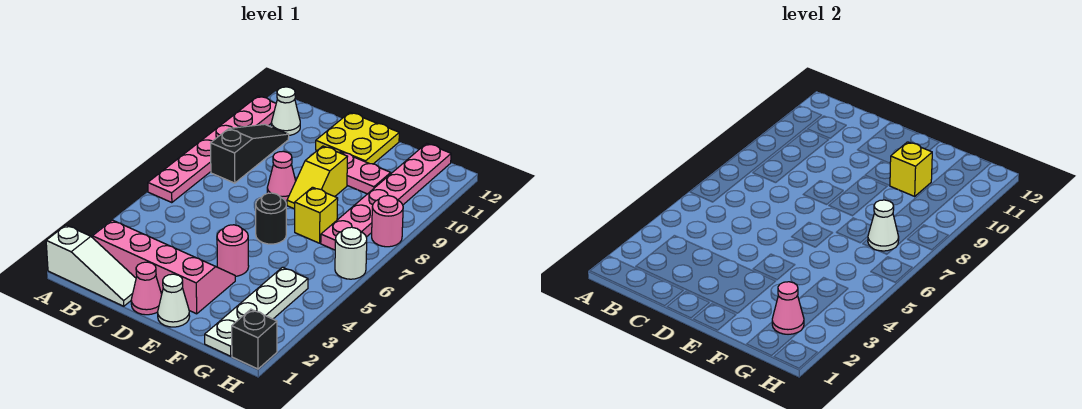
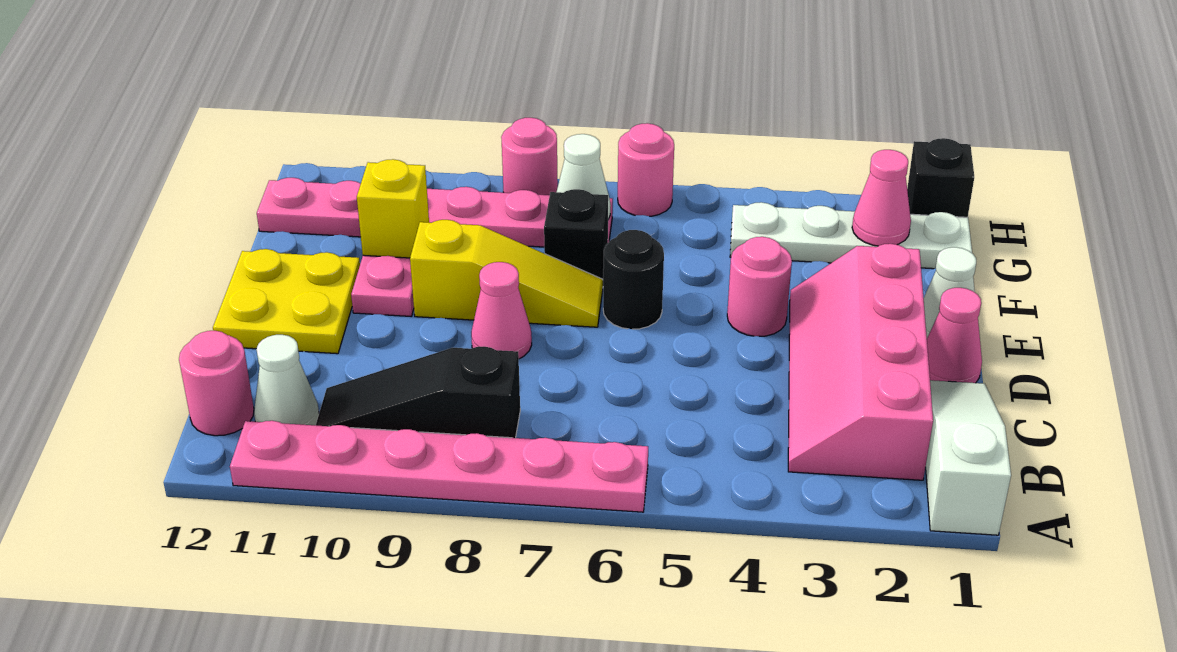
none -> pink round brick B12 level 1
yellow slope E8:E9 level 1 top 9 -> yellow slope E7:E9 level 1 top 9
yellow brick F7 level 1 -> black brick F7 level 1
white round brick H6 level 1 -> pink round brick H6 level 1

